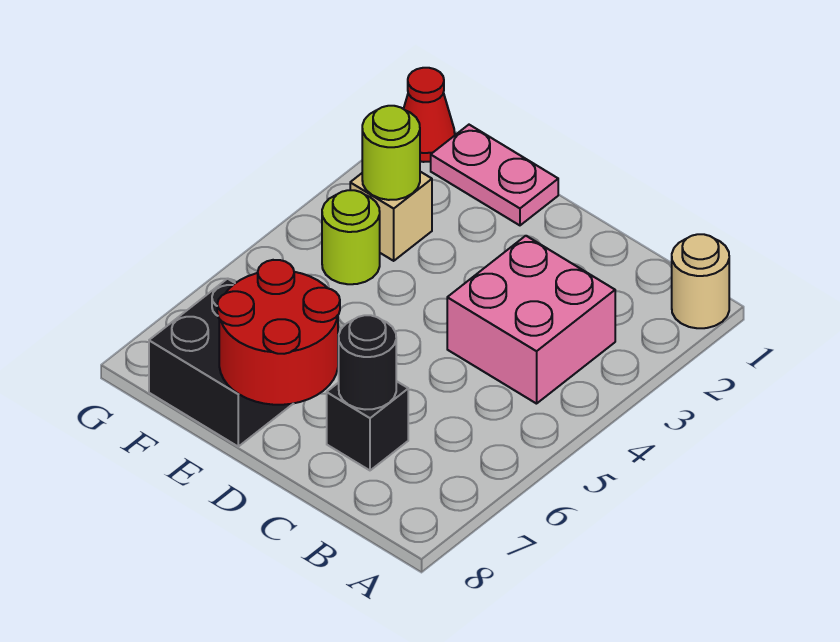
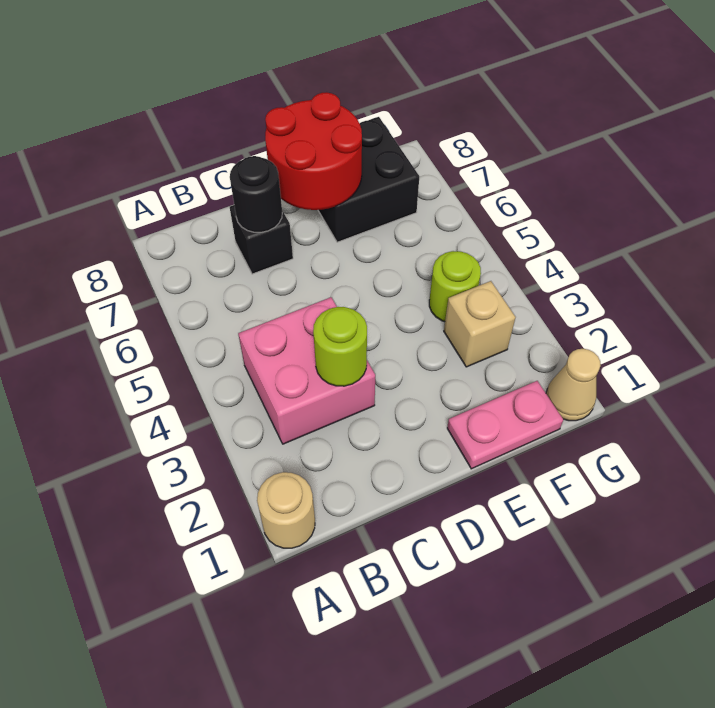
lime round brick F3 level 2 -> lime round brick C3 level 2
red cone G1 level 1 -> tan cone G1 level 1

